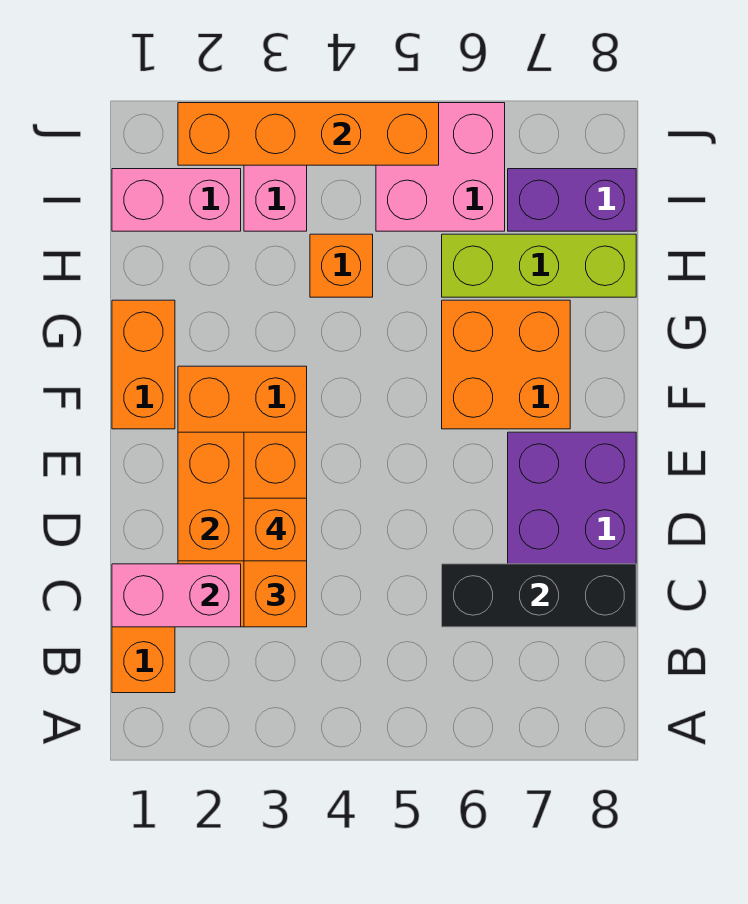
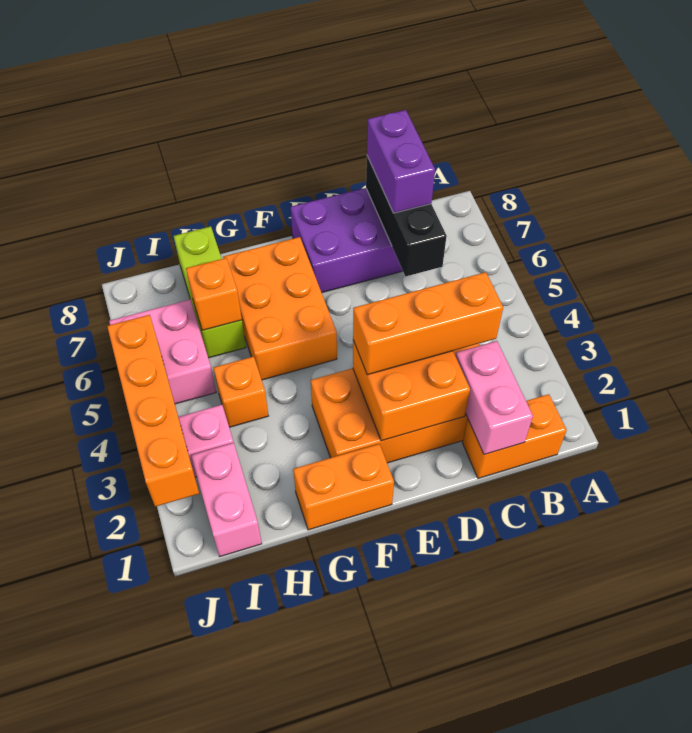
orange brick D3 level 4 -> orange brick H6 level 2
orange brick F6:G7 level 1 -> orange brick F5:G7 level 1
purple brick I7:I8 level 1 -> purple brick C7:C8 level 3

